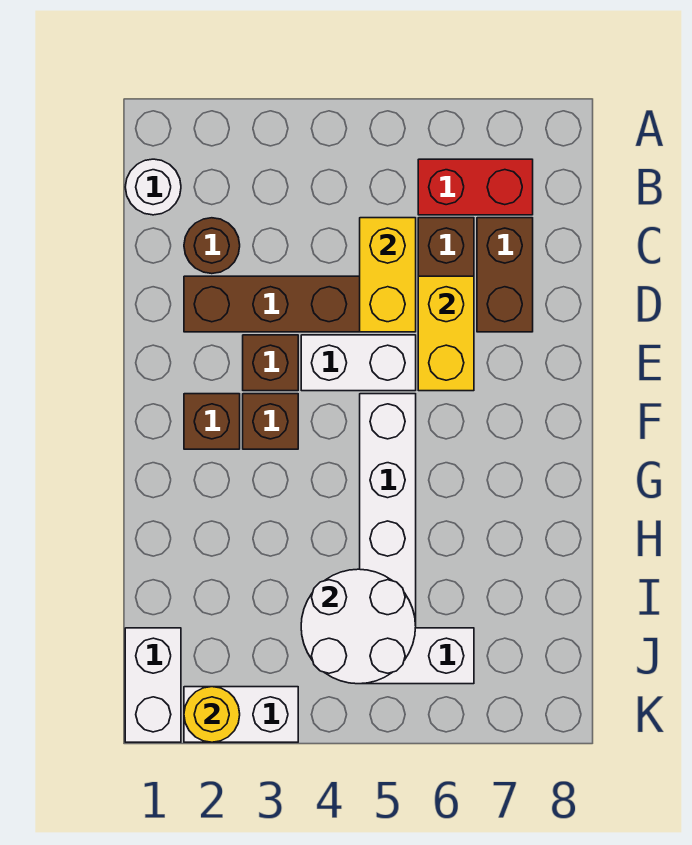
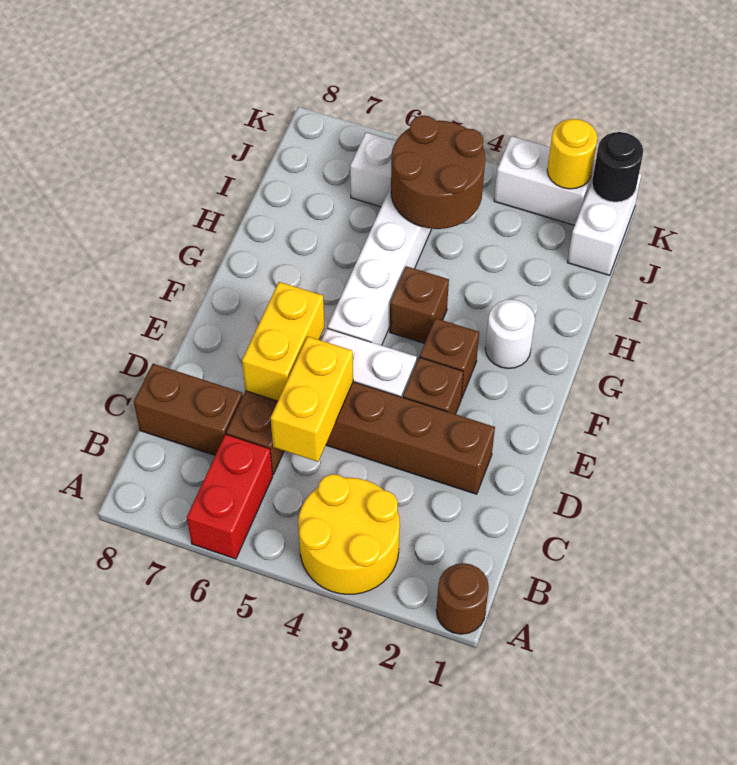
none -> yellow round brick A3:B4 level 1
white round brick B1 level 1 -> white round brick G2 level 1
red brick B6:B7 level 1 -> red brick A6:B6 level 1
brown round brick C2 level 1 -> brown round brick A1 level 1
brown brick C7:D7 level 1 -> brown brick C7:C8 level 1
brown brick F2 level 1 -> brown brick G4 level 1
white round brick I4:J5 level 2 -> brown round brick I4:J5 level 2
none -> black round brick K1 level 2

